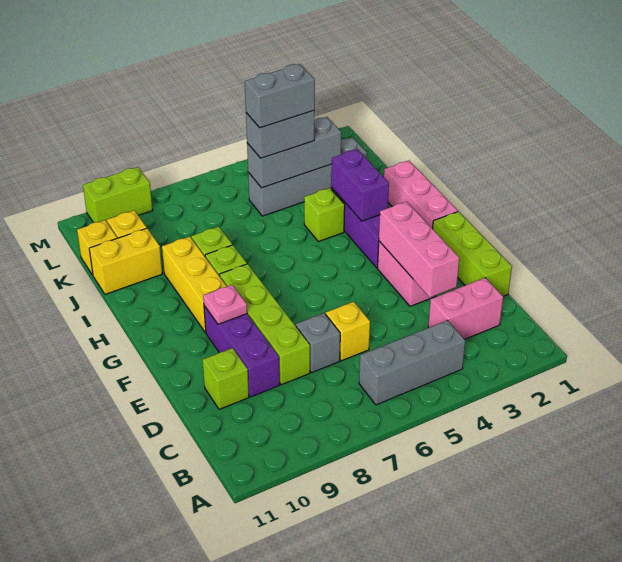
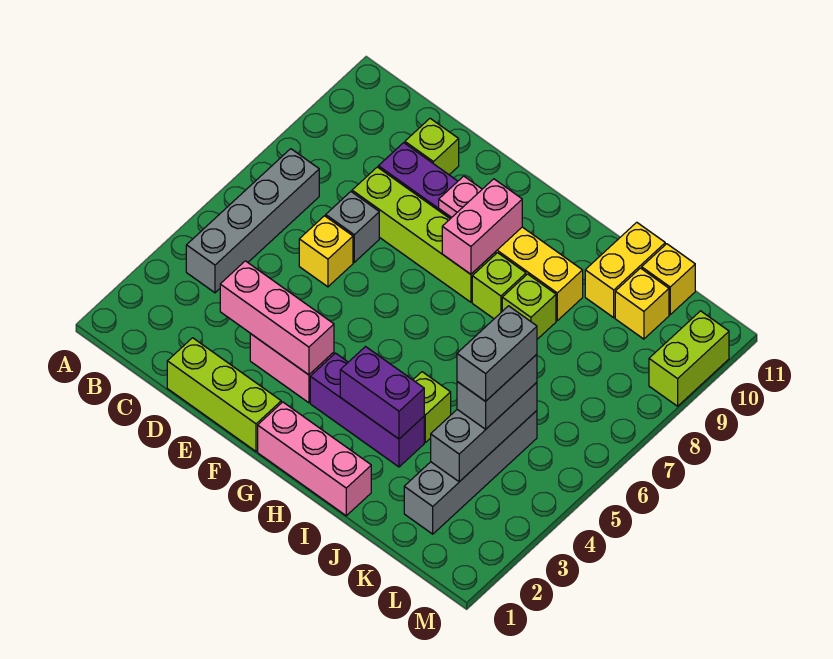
grey brick B4:B6 level 1 -> grey brick B4:B7 level 1
pink brick C2:C3 level 1 -> pink brick G8:G9 level 2

